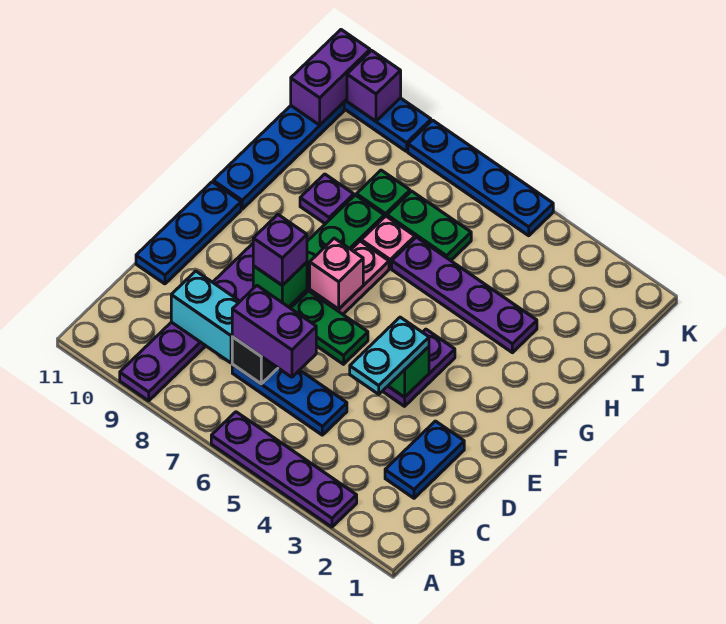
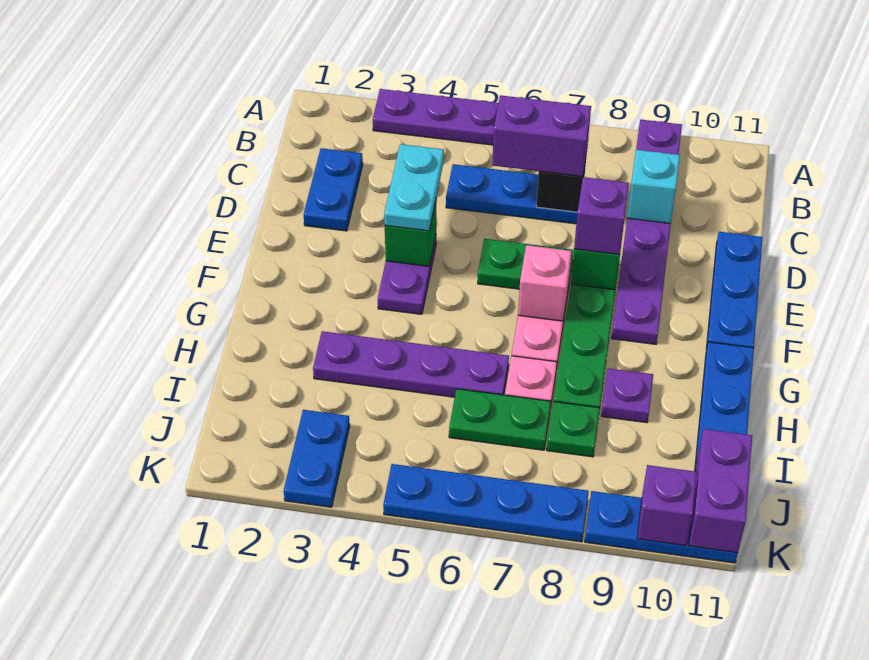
cyan brick C8:C9 level 2 -> cyan brick C9 level 2
none -> blue plate J3:K3 level 1

